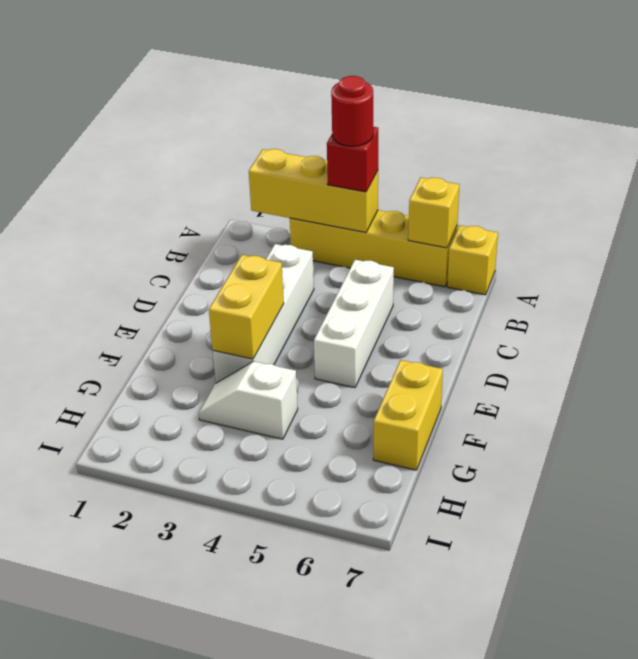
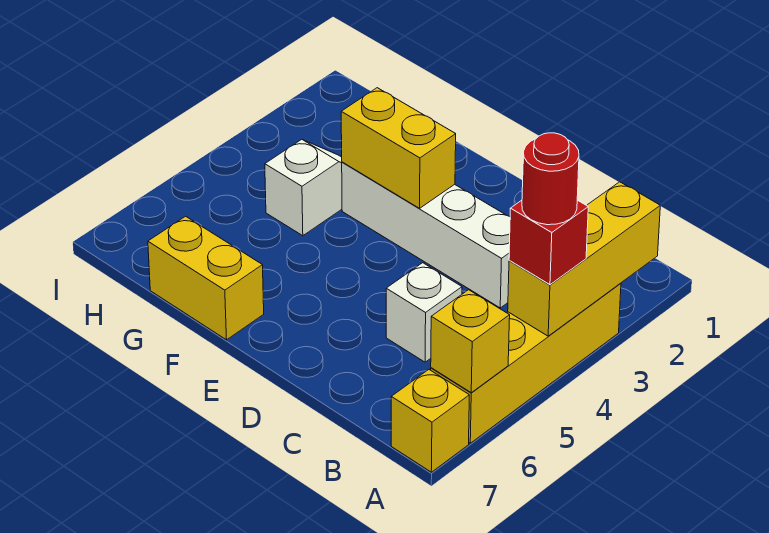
white brick C5:E5 level 1 -> white brick C5 level 1

